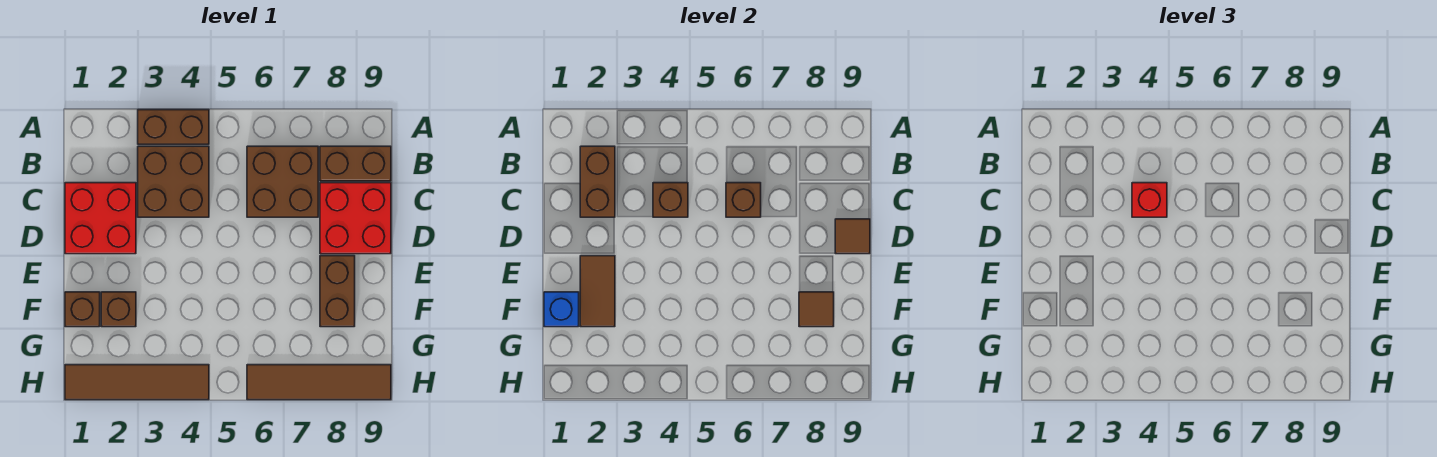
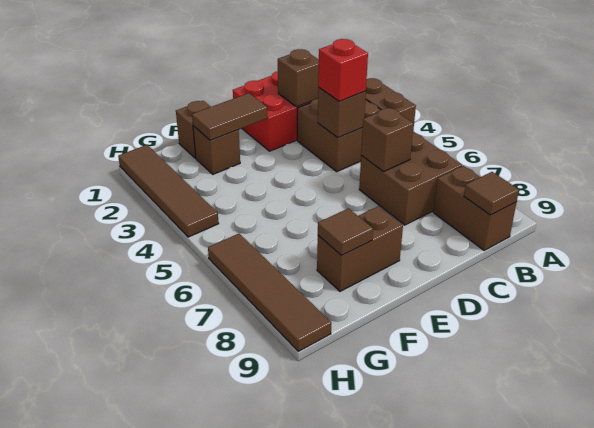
brown brick B2:C2 level 2 -> brown brick C2 level 2
red brick C8:D9 level 1 -> none
brown tile D9 level 2 -> brown tile B9 level 2
blue brick F1 level 2 -> none

